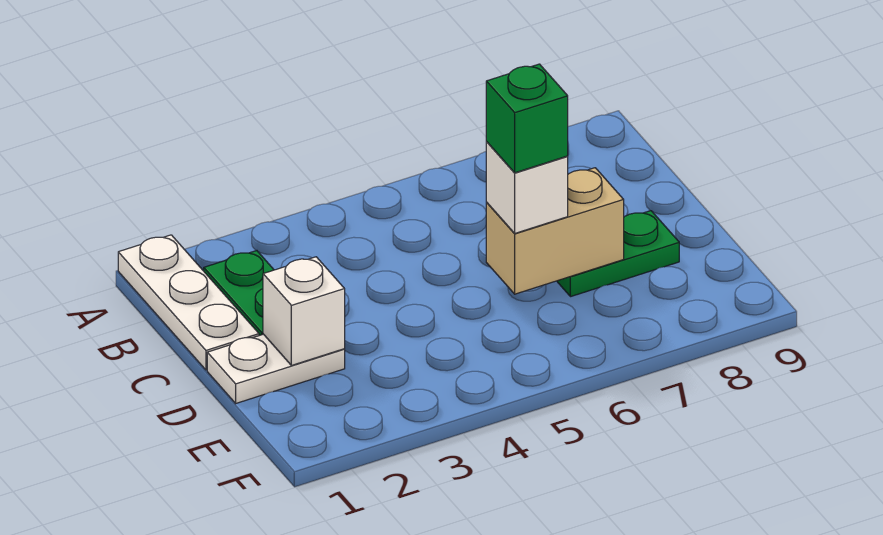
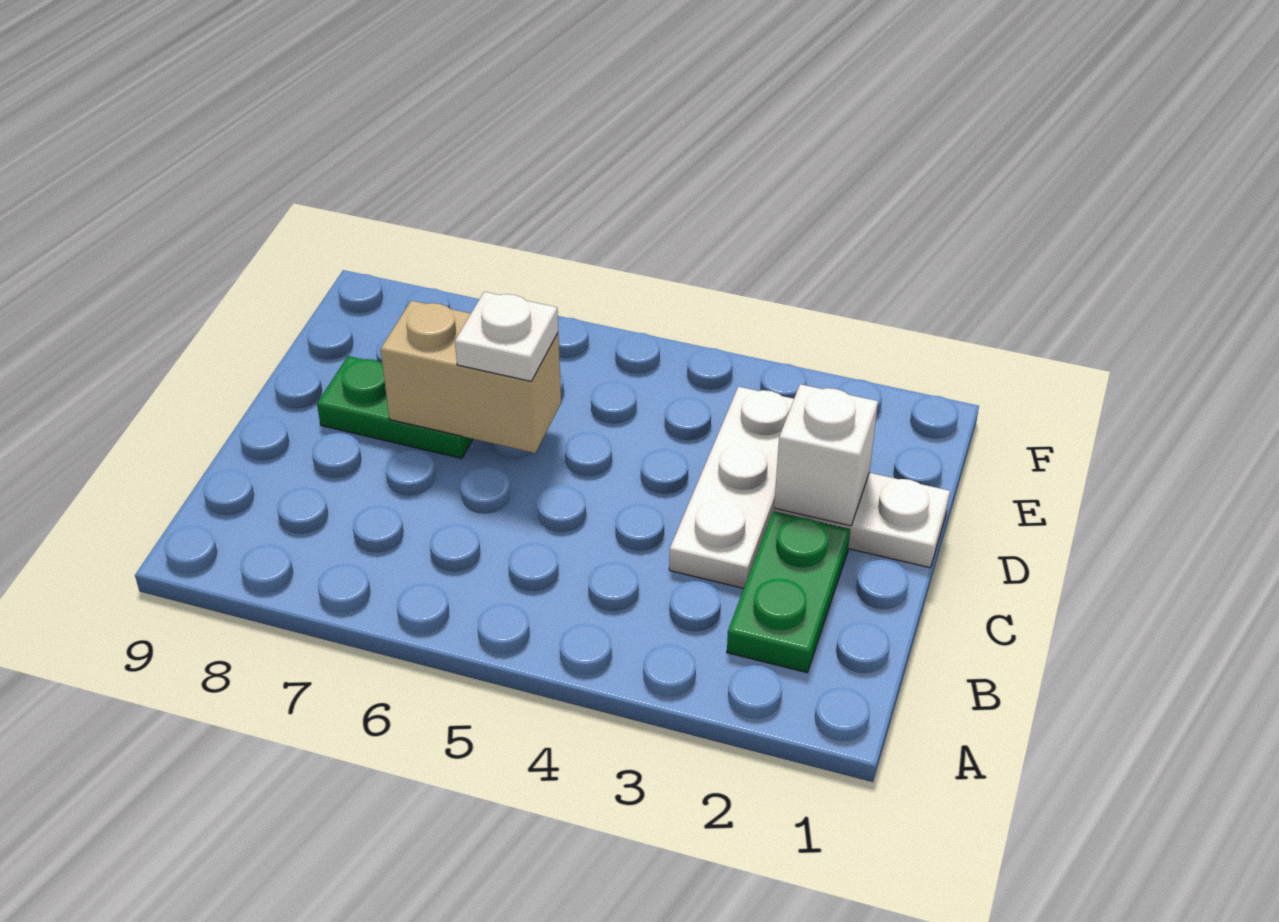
white plate A1:C1 level 1 -> white plate C3:E3 level 1
white brick D6 level 3 -> white plate D6 level 3
green brick D6 level 4 -> none

